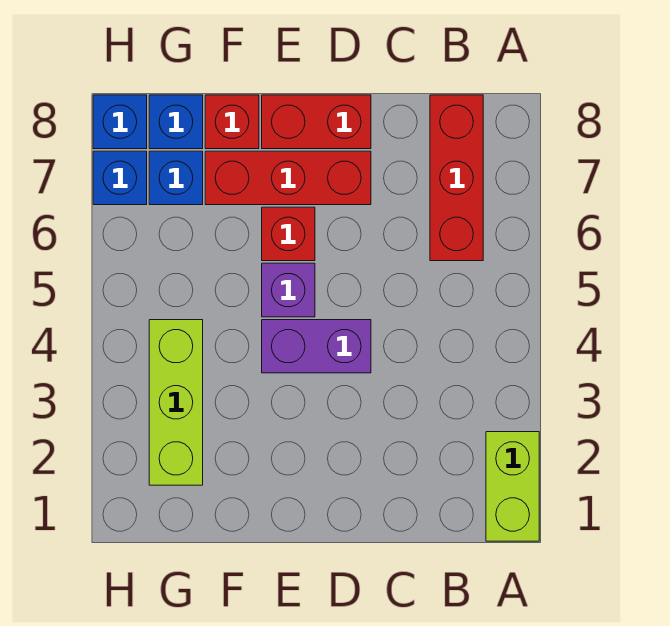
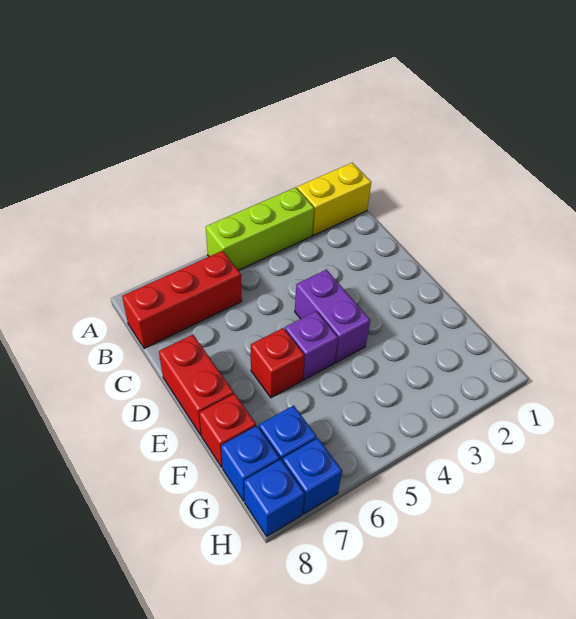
lime brick A1:A2 level 1 -> yellow brick A1:A2 level 1
red brick D7:F7 level 1 -> none
lime brick G2:G4 level 1 -> lime brick A3:A5 level 1

